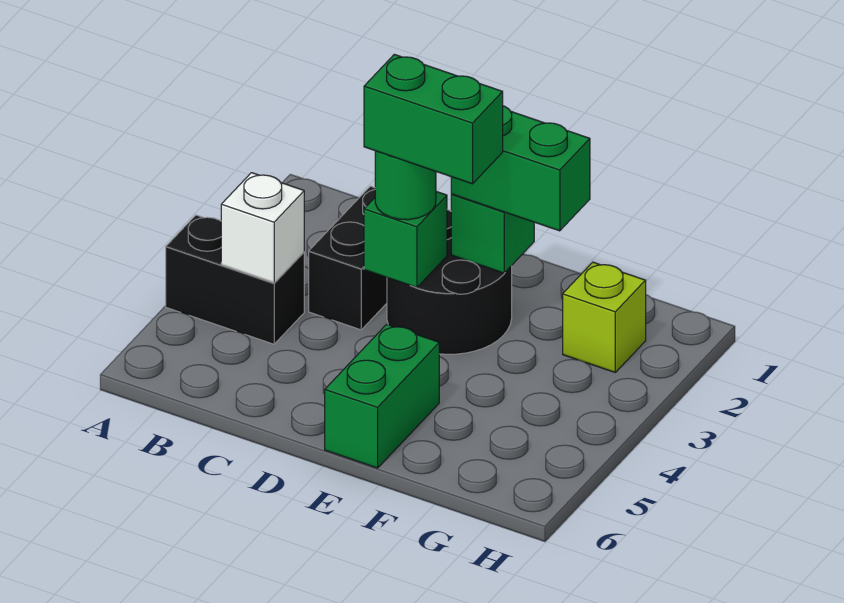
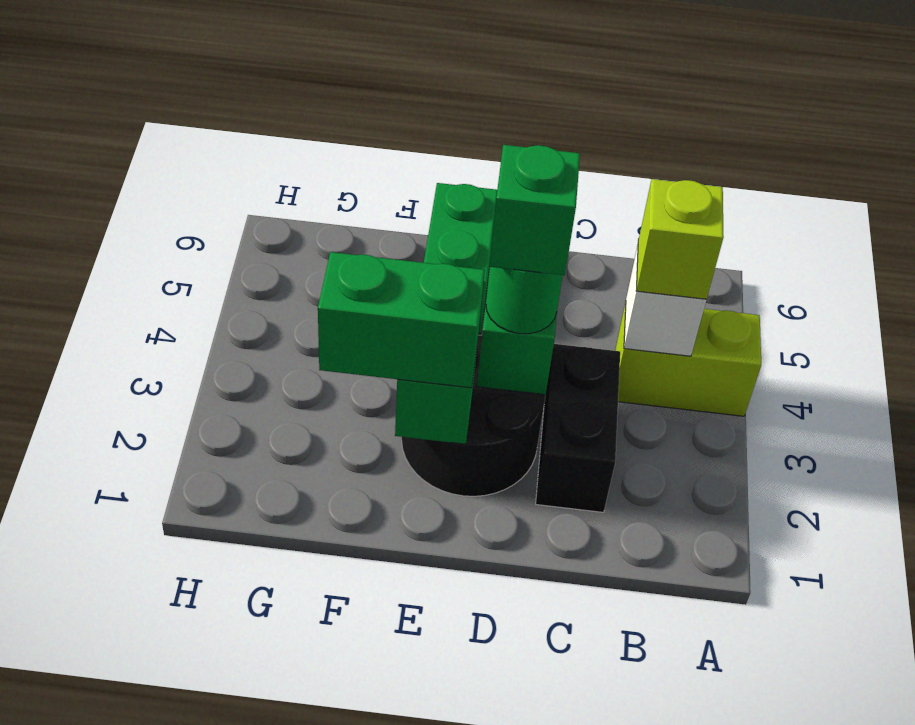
black brick A4:B4 level 1 -> lime brick A4:B4 level 1
green brick D3:E3 level 4 -> green brick D3 level 4
lime brick G2 level 1 -> lime brick B4 level 3

